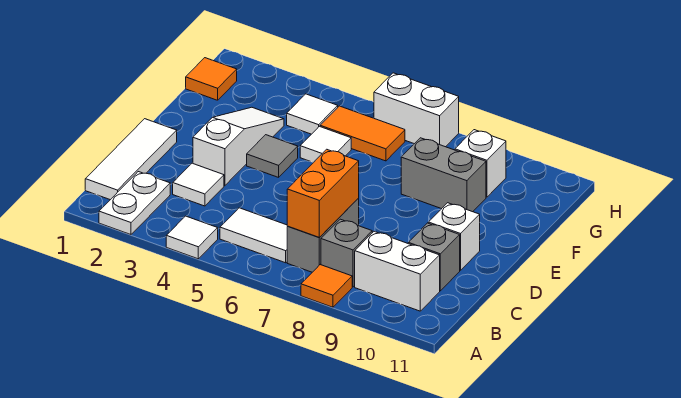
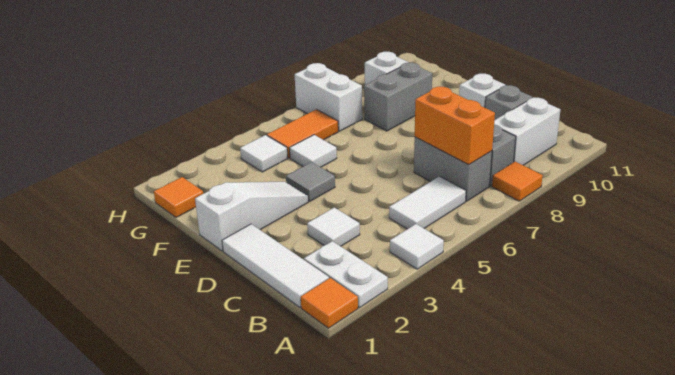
none -> orange tile A1 level 1
white slope D3:F3 level 1 top D -> white slope E1:E3 level 1 top 1
white brick H6:H7 level 1 -> white brick G7:H7 level 1

